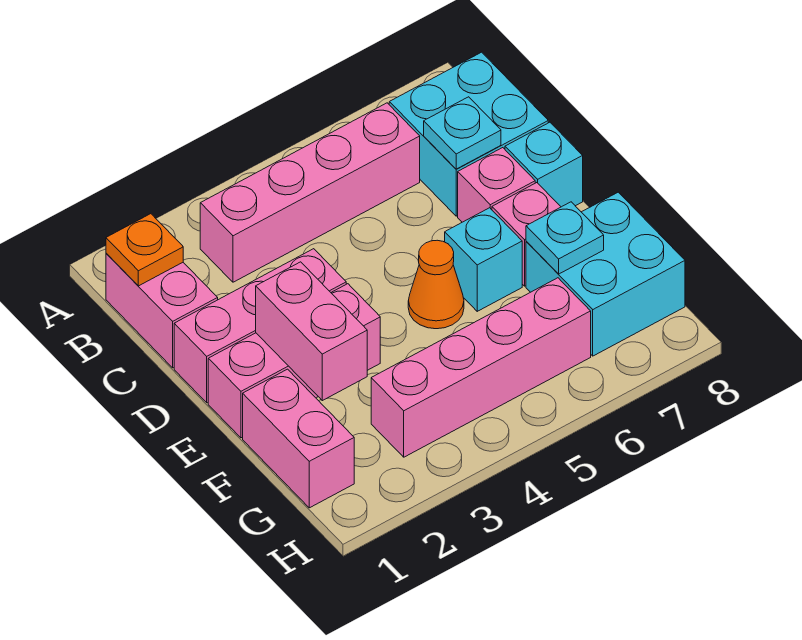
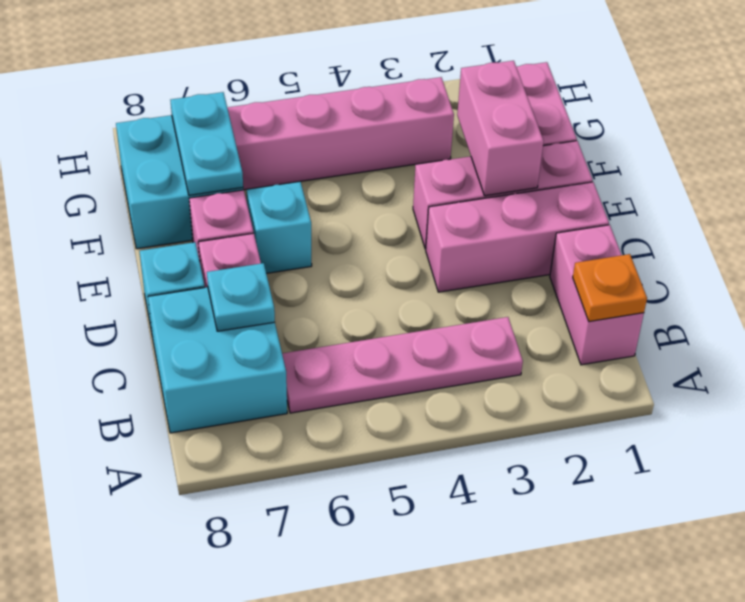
pink brick B3:B6 level 1 -> pink plate B3:B6 level 1
orange cone E5 level 1 -> none
cyan plate F7 level 2 -> cyan plate F7:G7 level 2

